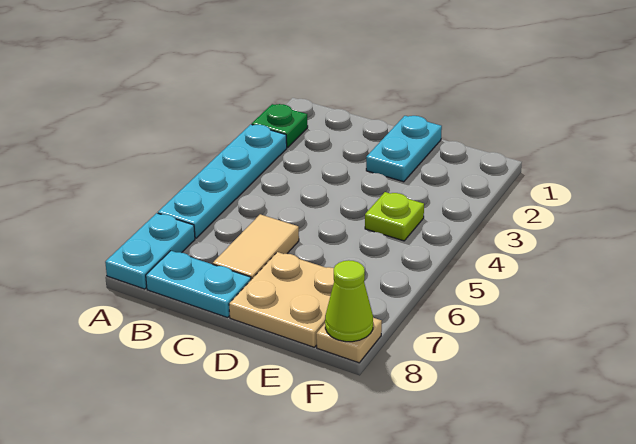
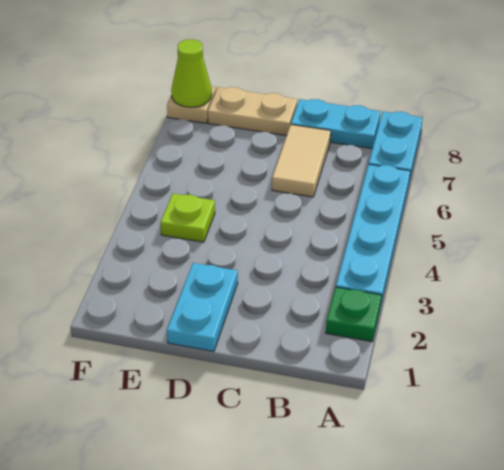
tan plate D7:E8 level 1 -> tan plate D8:E8 level 1

